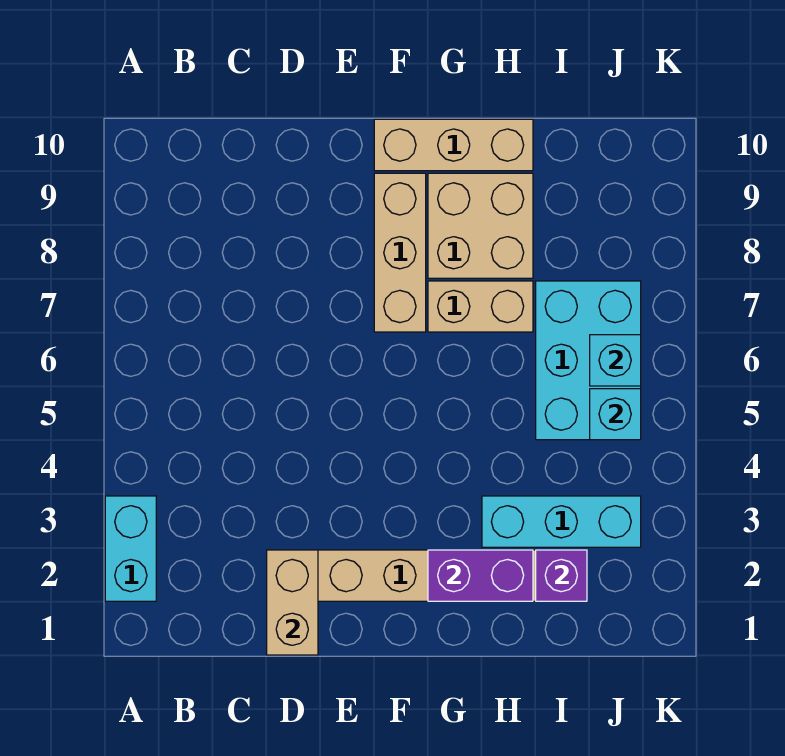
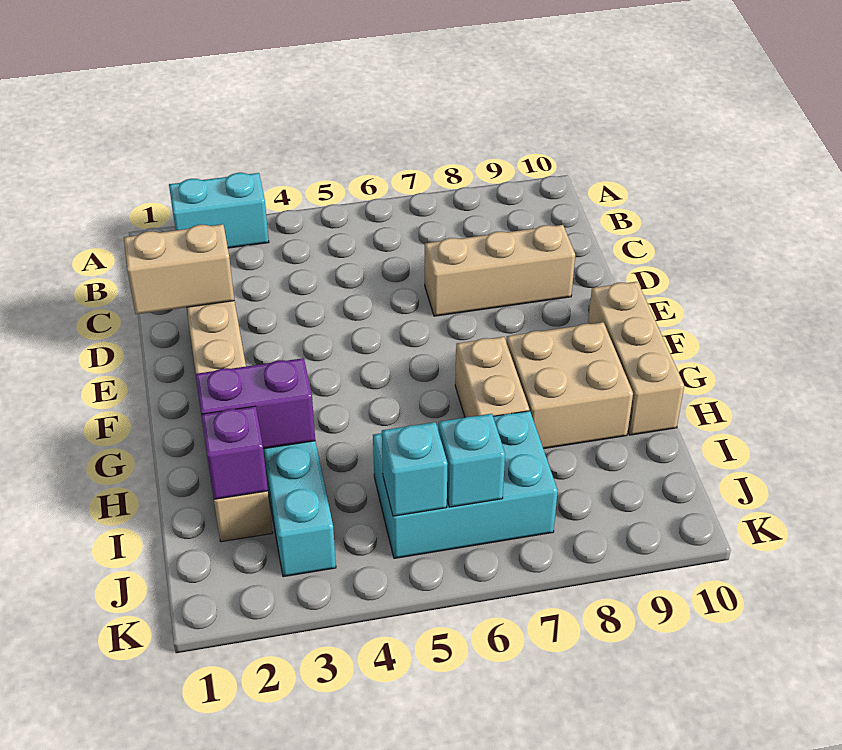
tan brick F7:F9 level 1 -> tan brick D7:D9 level 1
purple brick G2:H2 level 2 -> purple brick H2:H3 level 2

